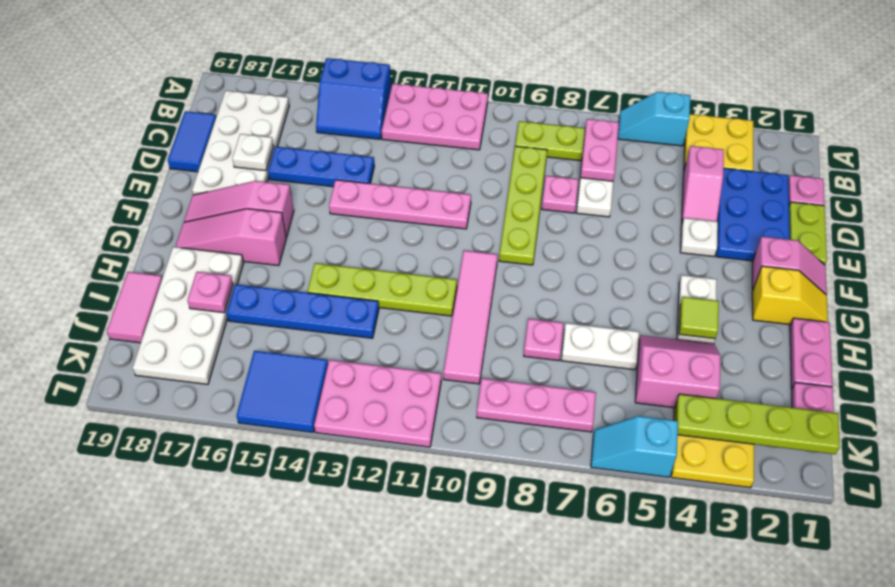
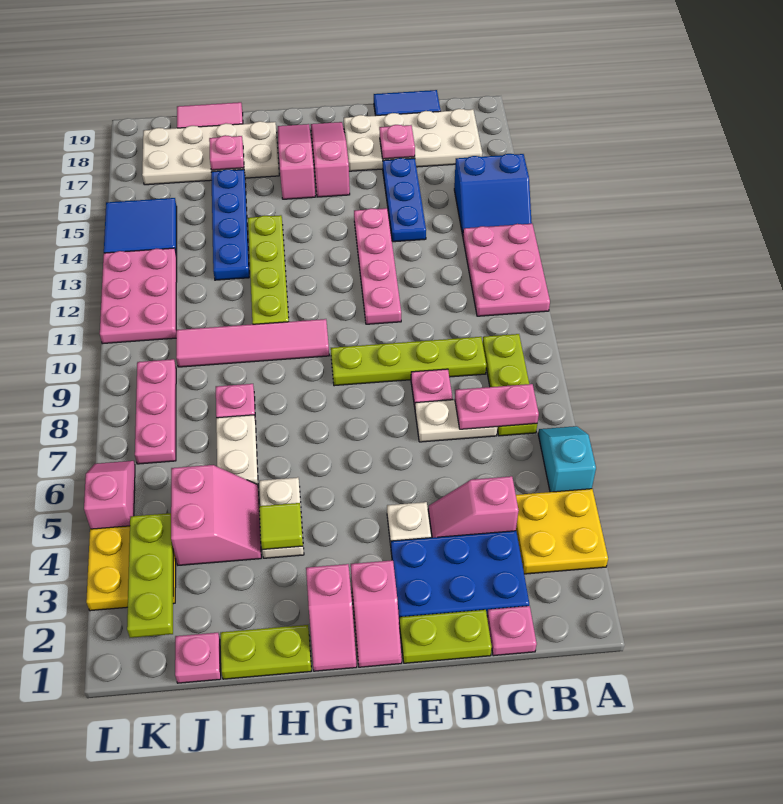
blue slope A14:B15 level 1 top A -> blue slope A14:B15 level 1 top 15
white plate D17 level 2 -> pink plate D17 level 2
yellow slope G1:G2 level 1 top 2 -> pink slope G1:G2 level 1 top 2
white plate G4:H4 level 1 -> white plate H4:H5 level 1
pink plate H1:I1 level 1 -> lime plate H1:I1 level 1
lime plate K1:K4 level 2 -> lime plate K2:K4 level 2
cyan slope L5:L6 level 1 top 5 -> pink slope L5:L6 level 1 top 5

